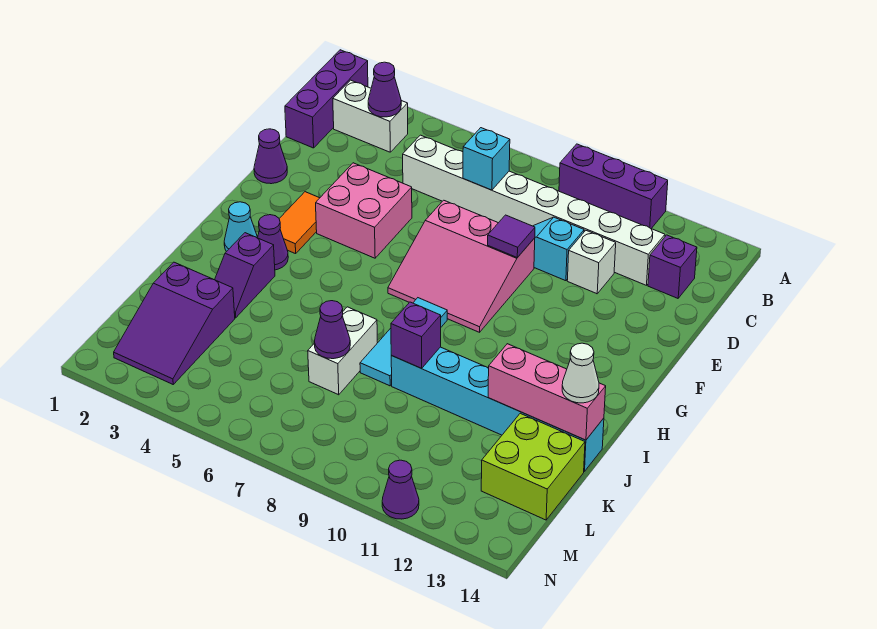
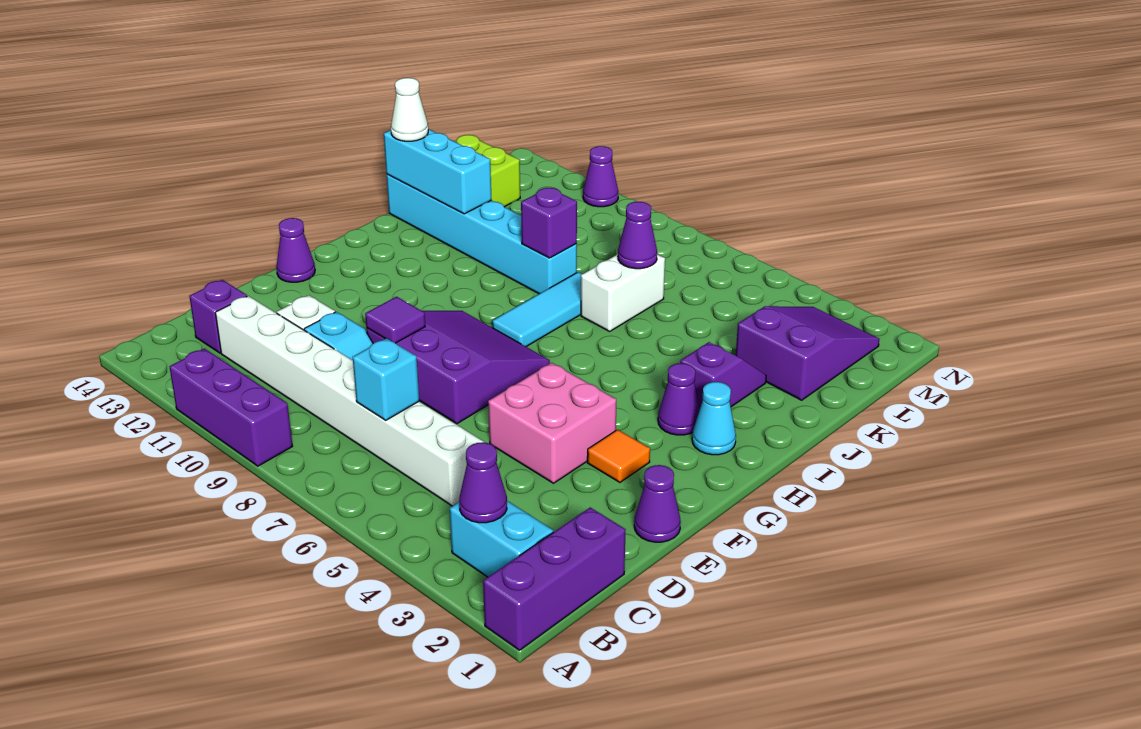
white brick B2:B3 level 1 -> cyan brick B2:B3 level 1
pink slope E7:G9 level 1 top E -> purple slope E7:G9 level 1 top E
orange tile F3:G3 level 1 -> orange tile F3 level 1
none -> purple cone F14 level 1
pink brick J12:J14 level 2 -> cyan brick J12:J14 level 2

